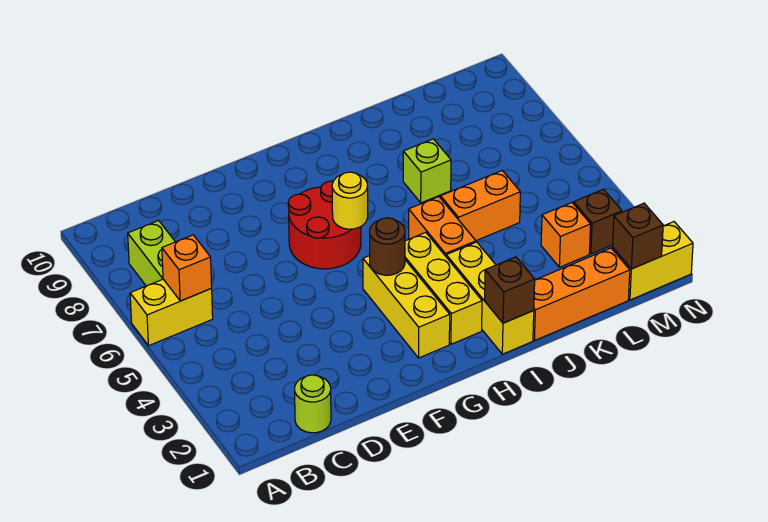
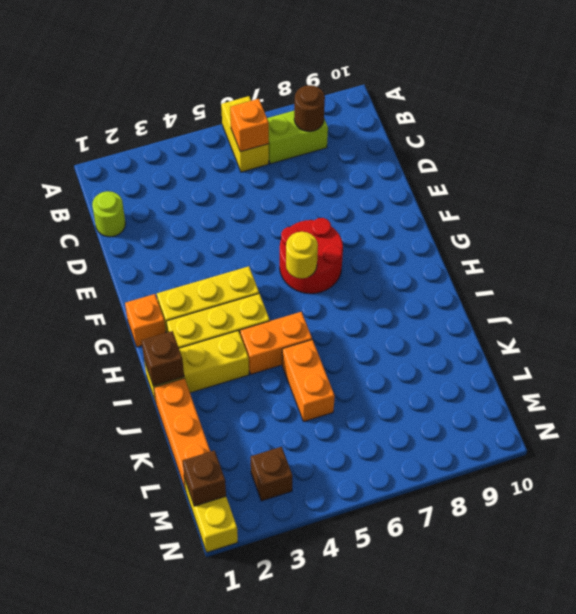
brown round brick G4 level 2 -> brown round brick B8 level 2
lime brick J7 level 1 -> none
orange brick L3 level 1 -> orange brick G1 level 1

